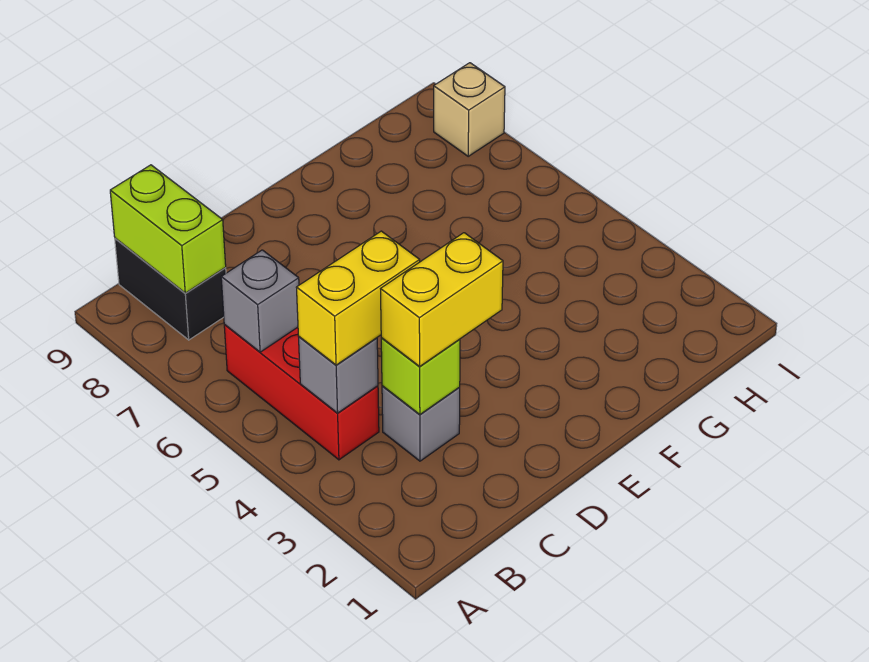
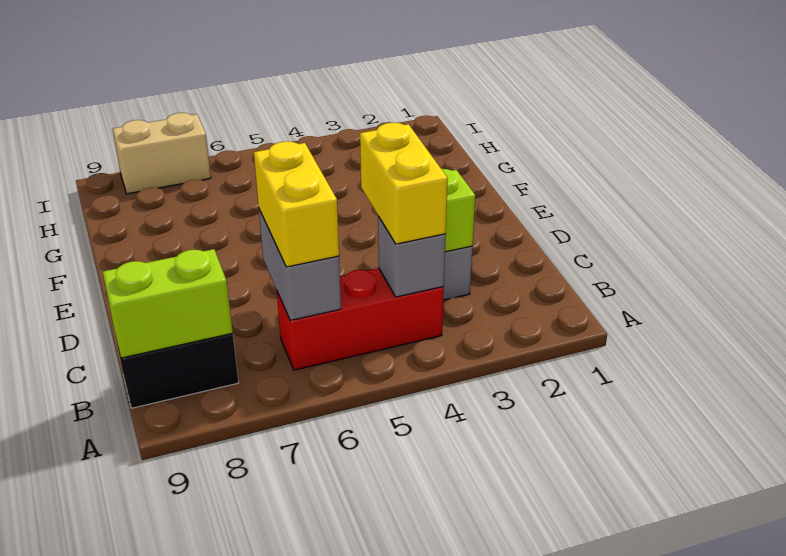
grey brick B6 level 2 -> grey brick B6:C6 level 2
yellow brick C3:D3 level 3 -> yellow brick B6:C6 level 3
tan brick I8 level 1 -> tan brick I7:I8 level 1

